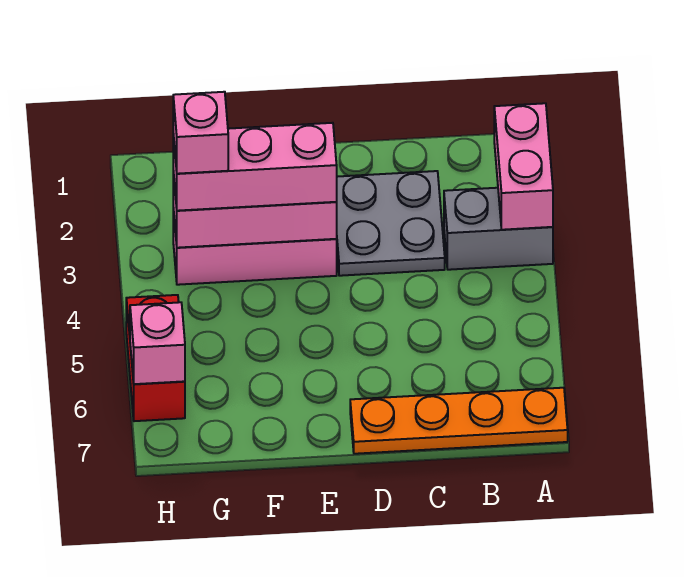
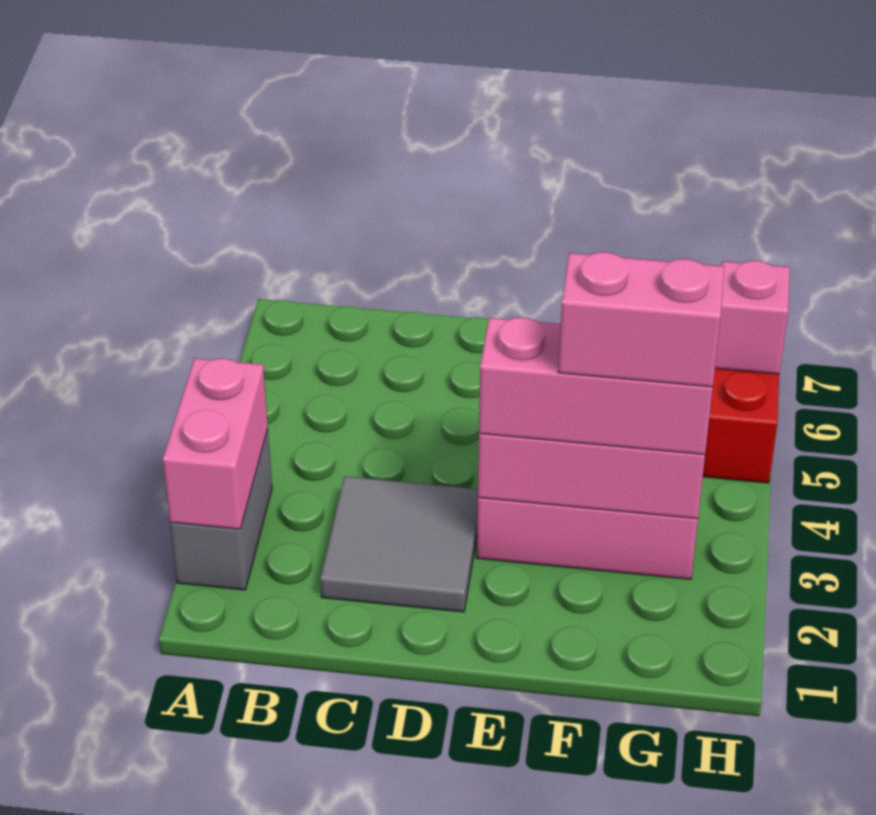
grey brick A3:B3 level 1 -> grey brick A2:A3 level 1
orange plate A7:D7 level 1 -> none
grey plate C2:D3 level 1 -> grey tile C2:D3 level 1
pink brick G3 level 4 -> pink brick F3:G3 level 4

